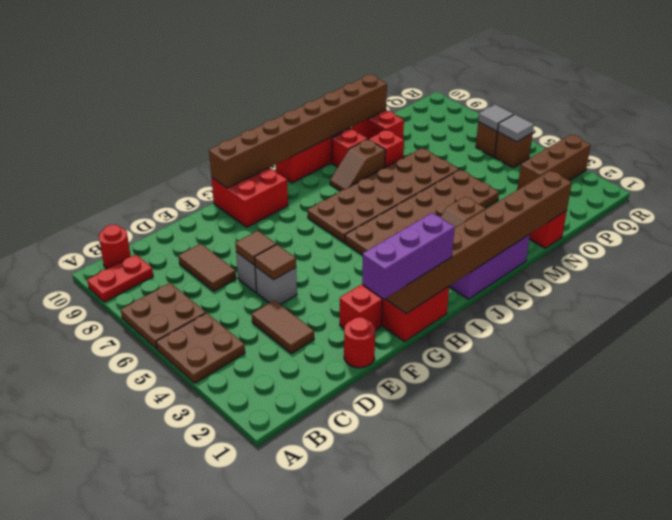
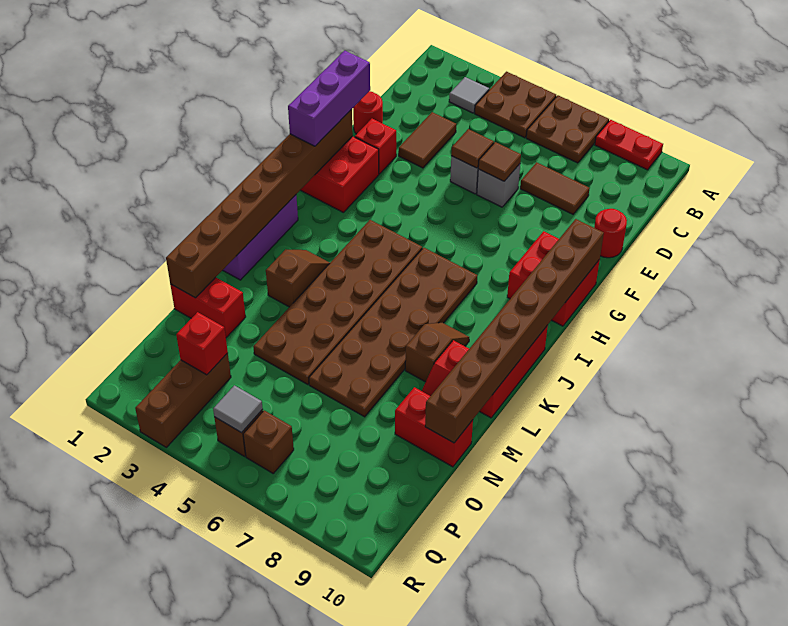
red plate A9:B9 level 1 -> red plate A8:A9 level 1
red round brick B10 level 1 -> red round brick E10 level 1
brown tile D3:D4 level 1 -> brown tile D3:E3 level 1
red brick M8 level 1 -> red brick P3 level 2
grey tile Q6 level 2 -> grey tile B3 level 1

